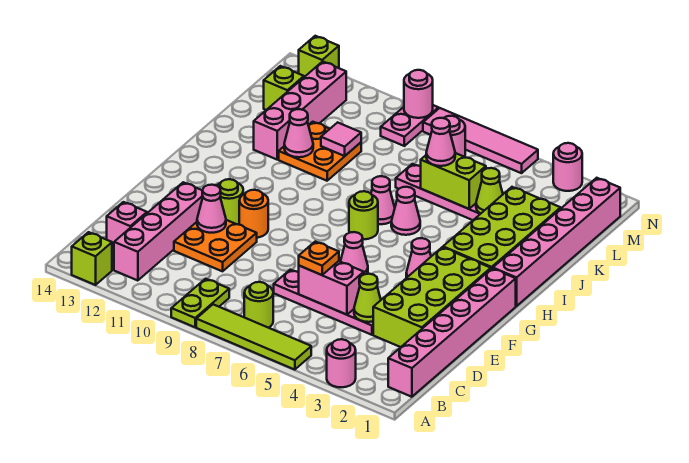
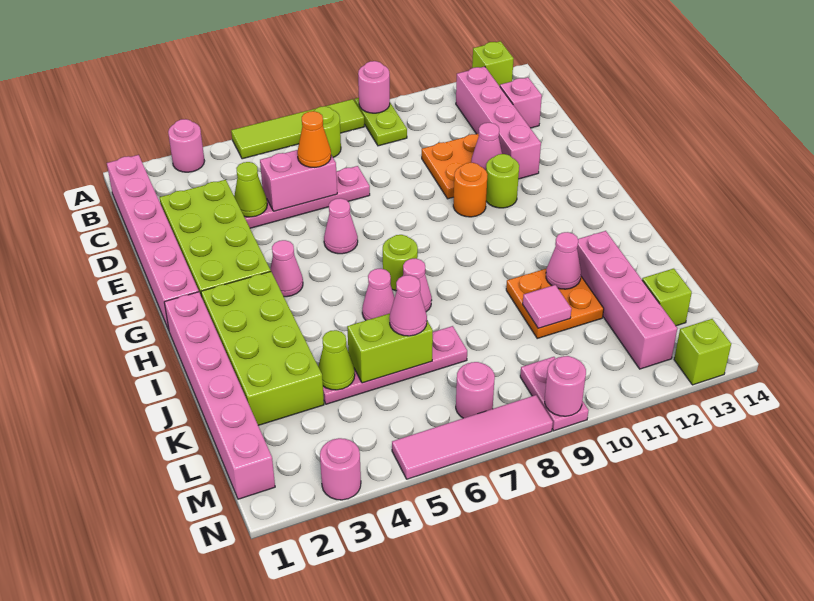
none -> pink round brick A9 level 2
orange plate D6 level 3 -> orange cone D6 level 3

